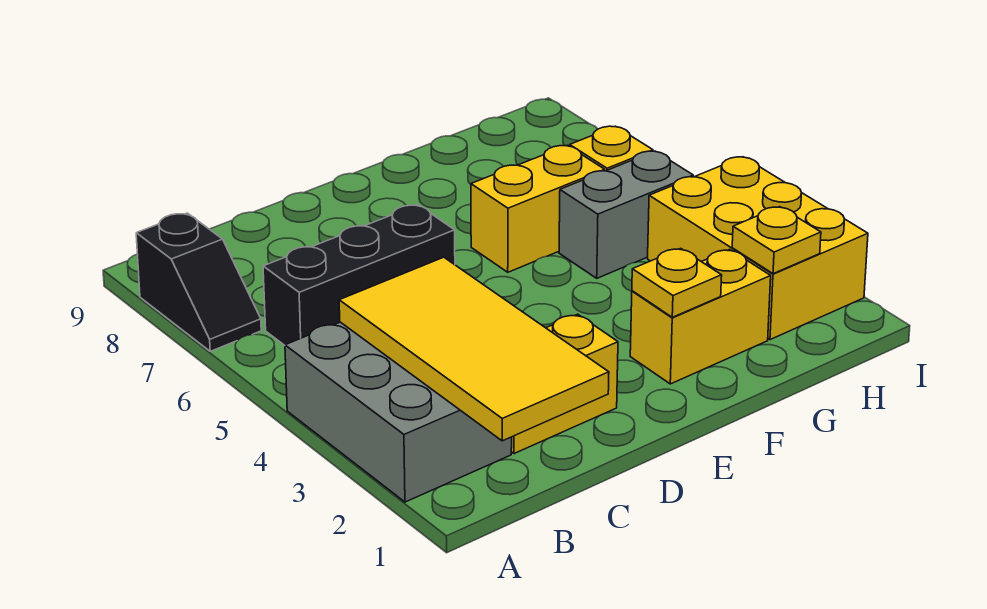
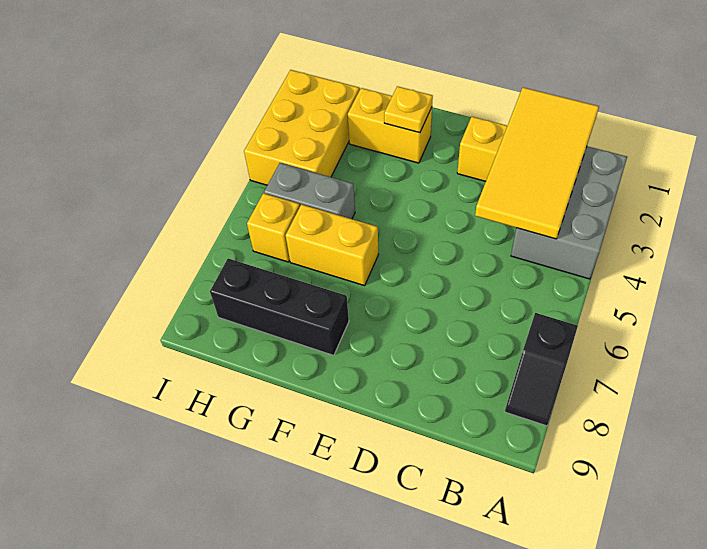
black slope A7:A8 level 1 top 8 -> black slope A7:A8 level 1 top 7
black brick B6:D6 level 1 -> black brick F8:H8 level 1
yellow plate H2 level 2 -> none

